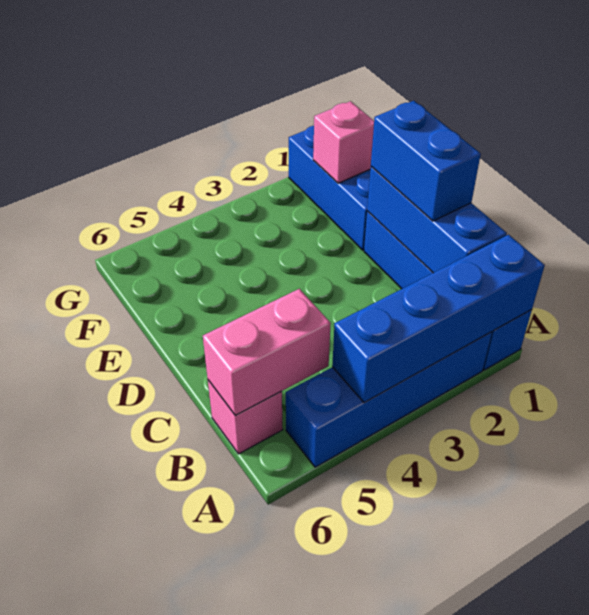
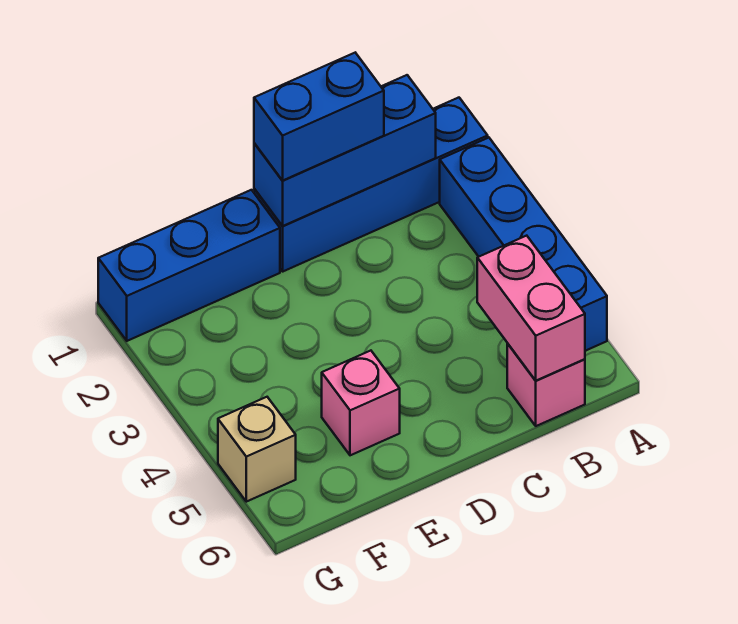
blue brick A1:A4 level 2 -> none
pink brick F1 level 2 -> pink brick E5 level 1
none -> tan brick G5 level 1

